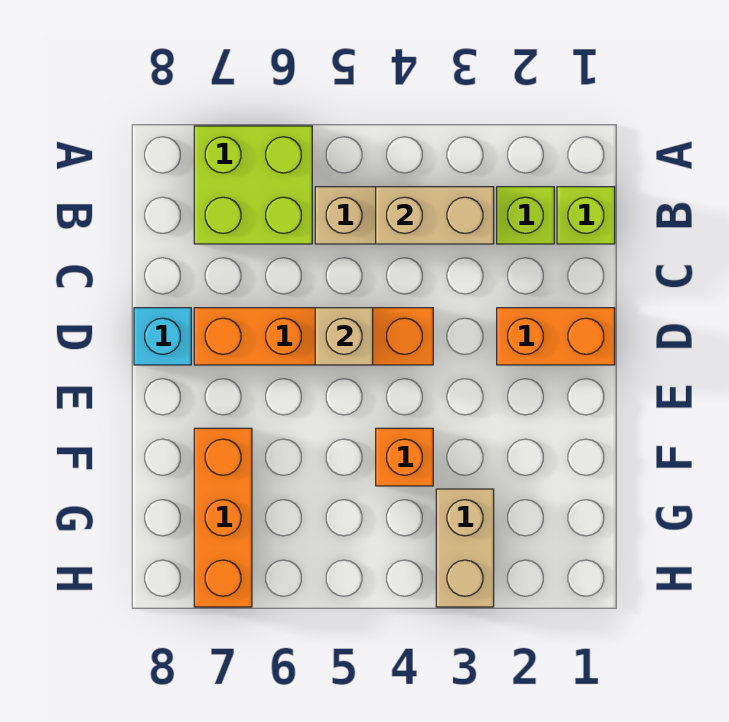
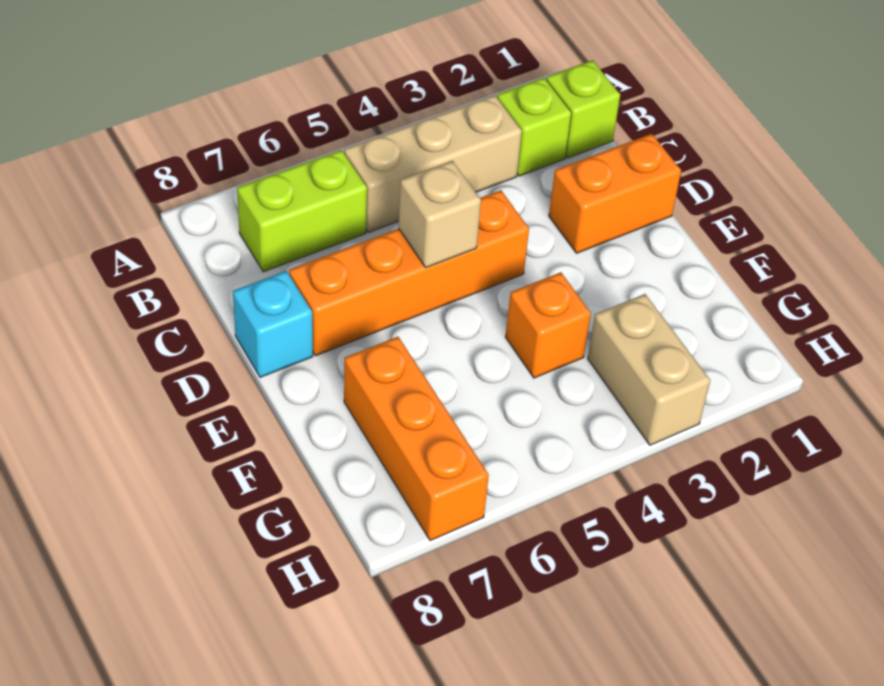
lime brick A6:B7 level 1 -> lime brick B6:B7 level 1
tan brick B3:B4 level 2 -> none

